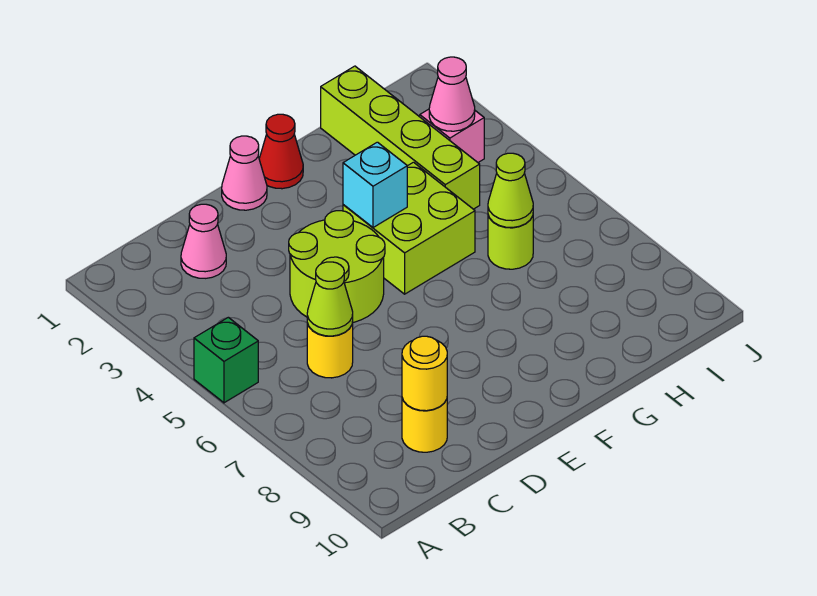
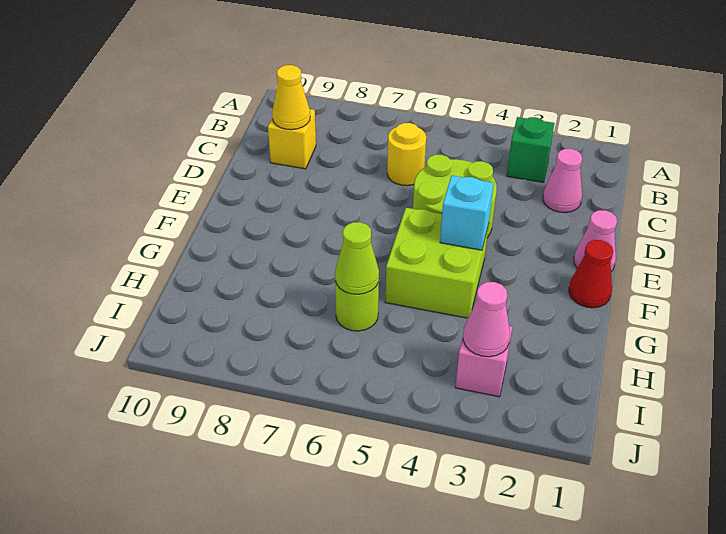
green brick A5 level 1 -> green brick B3 level 1
lime cone C6 level 2 -> none
yellow round brick C9 level 1 -> yellow brick C9 level 1
yellow round brick C9 level 2 -> yellow cone C9 level 2
lime brick H1:H4 level 1 -> none

